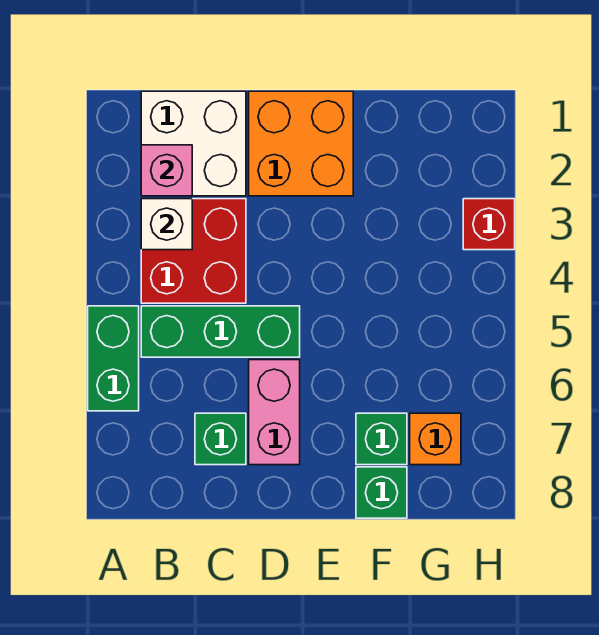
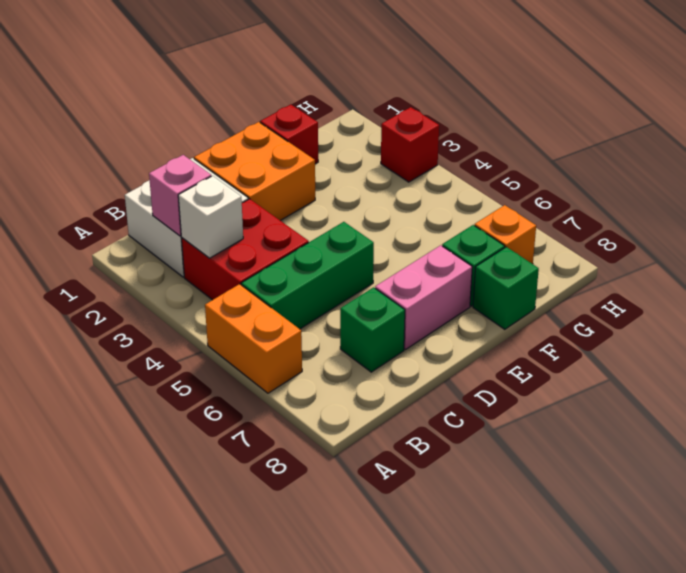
green brick A5:A6 level 1 -> orange brick A5:A6 level 1
pink brick D6:D7 level 1 -> pink brick D7:E7 level 1
none -> red brick F1 level 1

